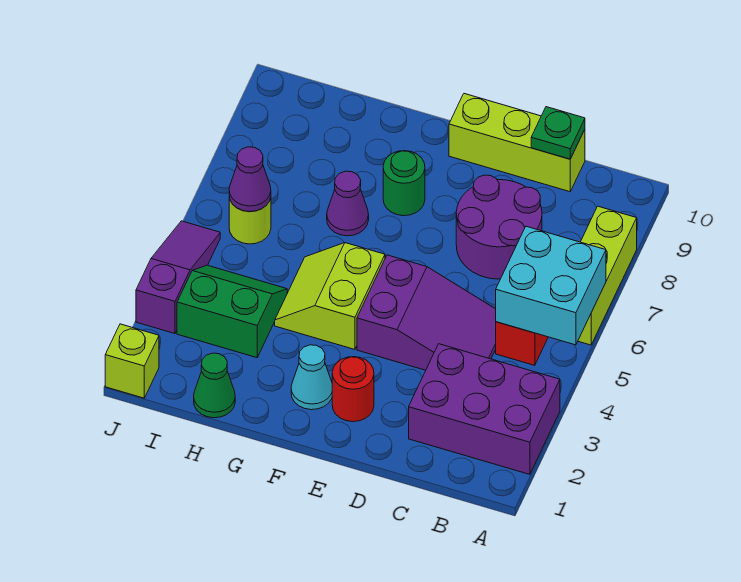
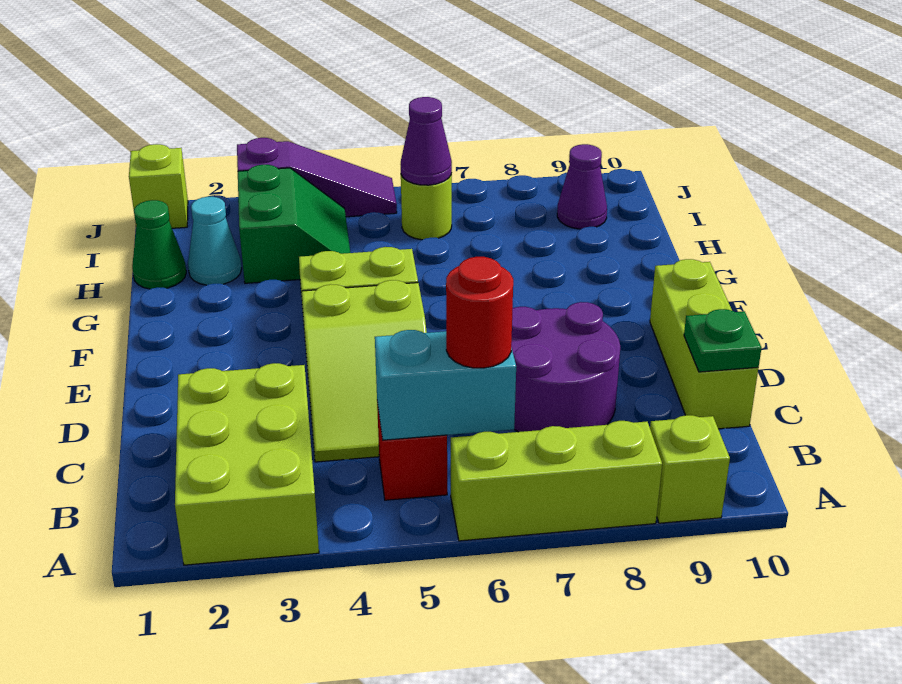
purple brick A2:C3 level 1 -> lime brick A2:C3 level 1
cyan brick A5:B6 level 2 -> cyan brick B5:B6 level 2
none -> lime brick A9 level 1
purple slope C4:E5 level 1 top E -> lime slope C4:E5 level 1 top E
red round brick E2 level 1 -> red round brick B6 level 3
cyan cone F2 level 1 -> cyan cone H2 level 1
green round brick F8 level 1 -> none
purple cone G7 level 1 -> purple cone I9 level 1

